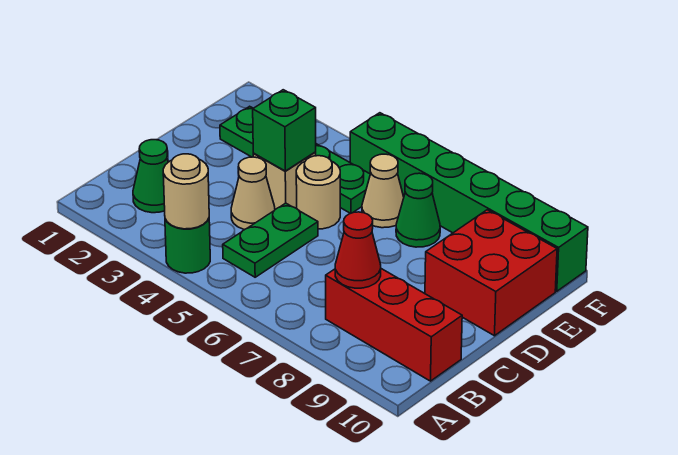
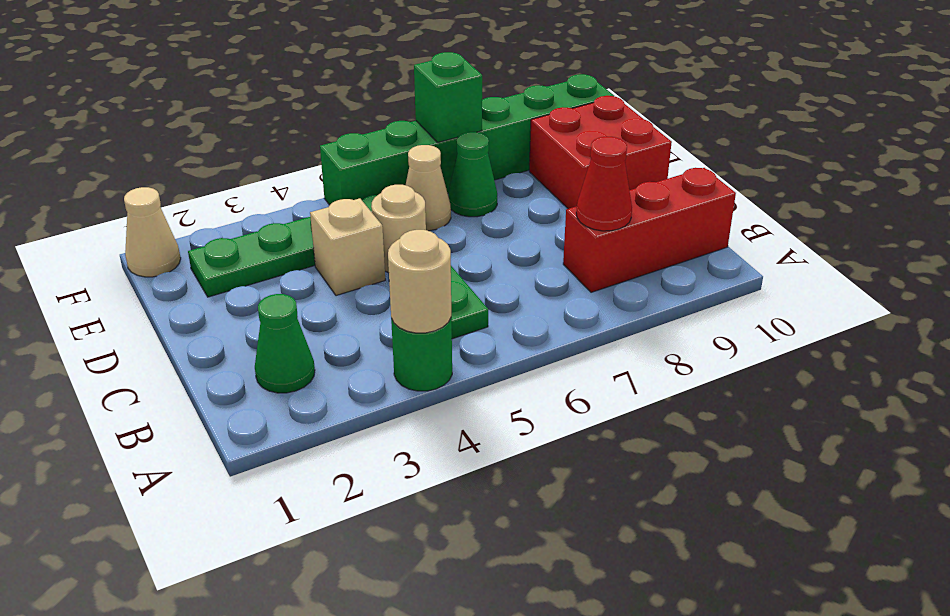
tan cone C4 level 1 -> tan cone F1 level 1
green brick D4 level 2 -> green brick F7 level 2

